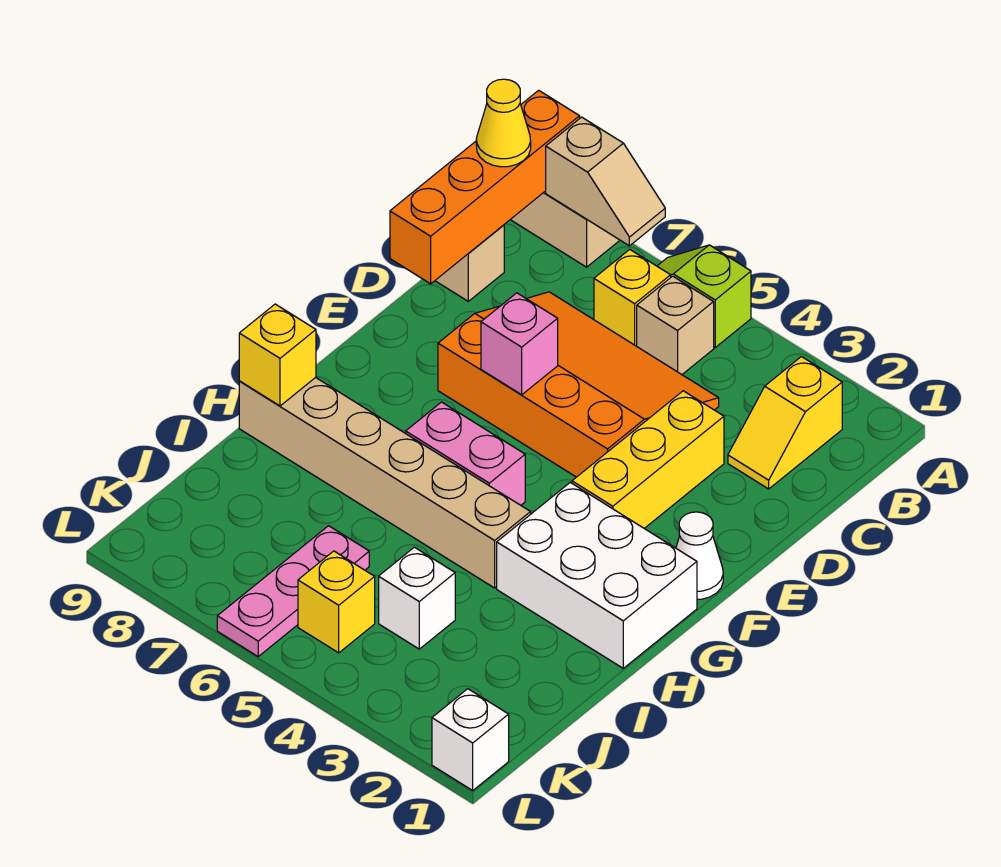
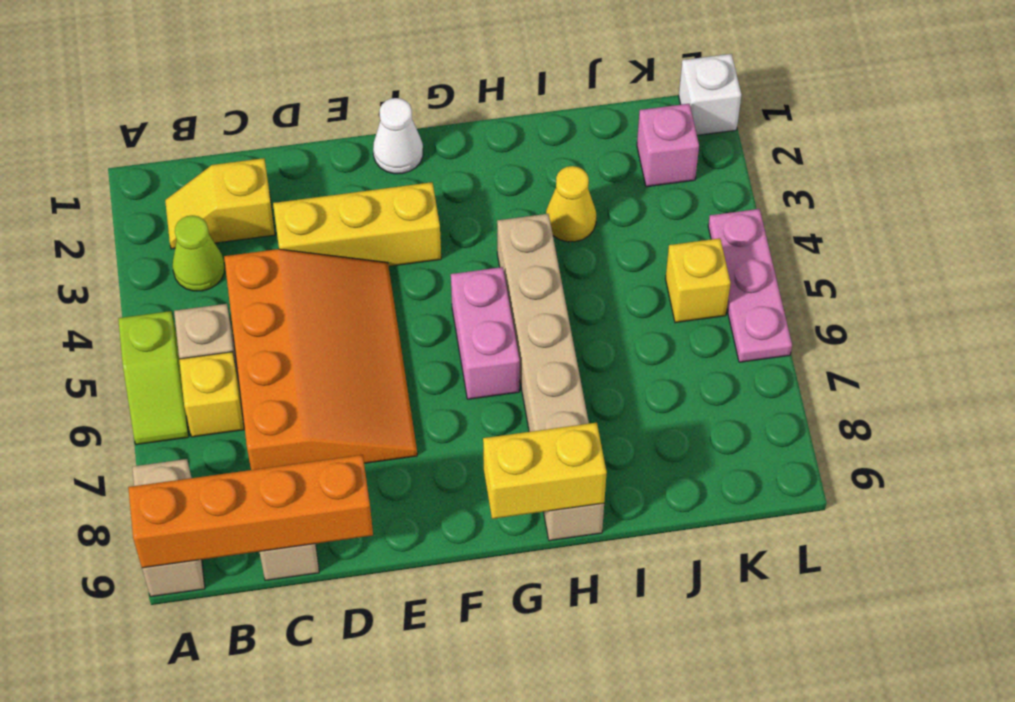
tan slope A7:A8 level 2 top 8 -> none
yellow slope B2:C2 level 1 top B -> yellow slope B2:C2 level 1 top C
none -> lime cone B3 level 1
yellow cone B9 level 3 -> yellow cone I3 level 1
orange slope C4:E7 level 1 top E -> orange slope C4:E7 level 1 top C
pink brick E6 level 2 -> pink brick K2 level 1
white brick G1:H3 level 1 -> none
yellow brick H9 level 2 -> yellow brick G9:H9 level 2
white brick J4 level 1 -> none
pink plate J6:L6 level 1 -> pink plate L4:L6 level 1

